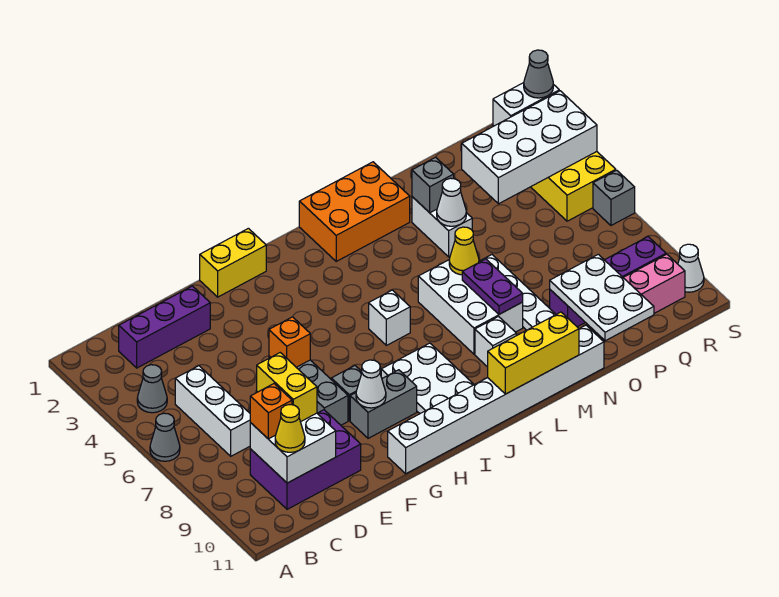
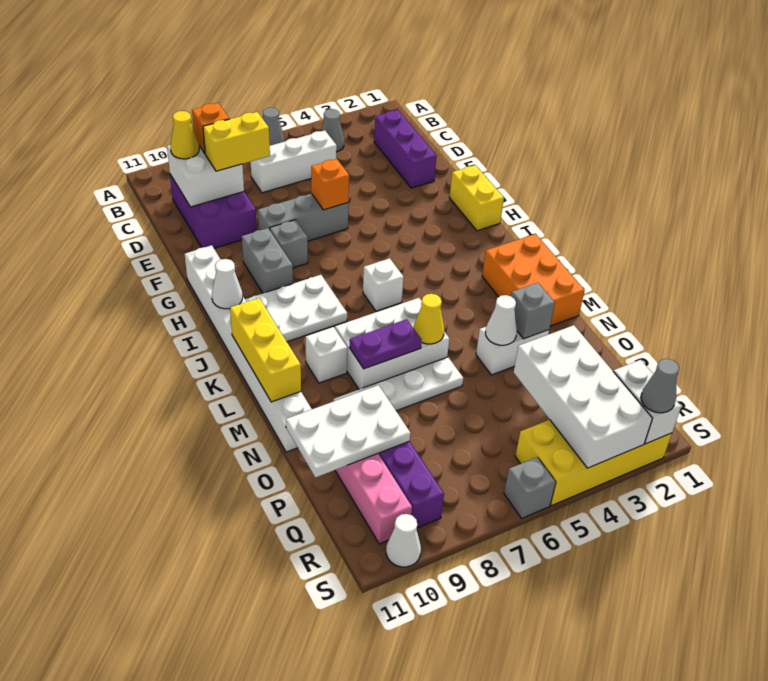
white cone G9 level 2 -> white cone I11 level 2

